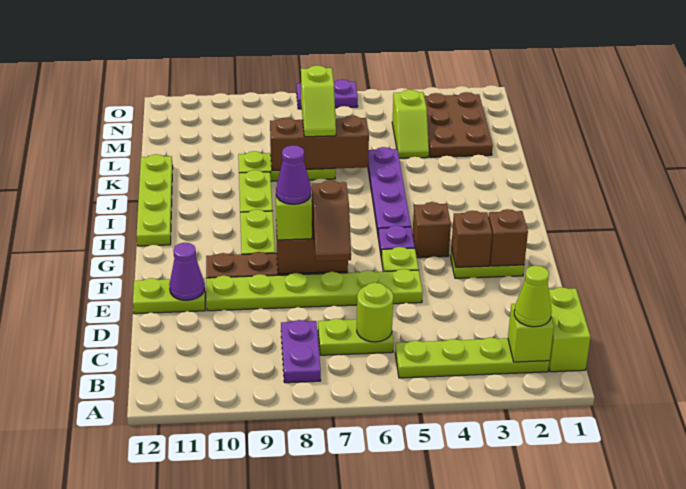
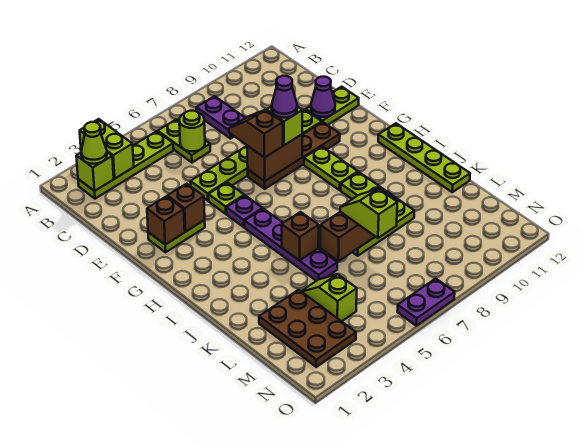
lime brick B1:C1 level 1 -> lime brick A3:B3 level 2
lime plate C6:C7 level 1 -> lime plate B6:C6 level 1
brown brick G4 level 1 -> brown brick J5 level 2

